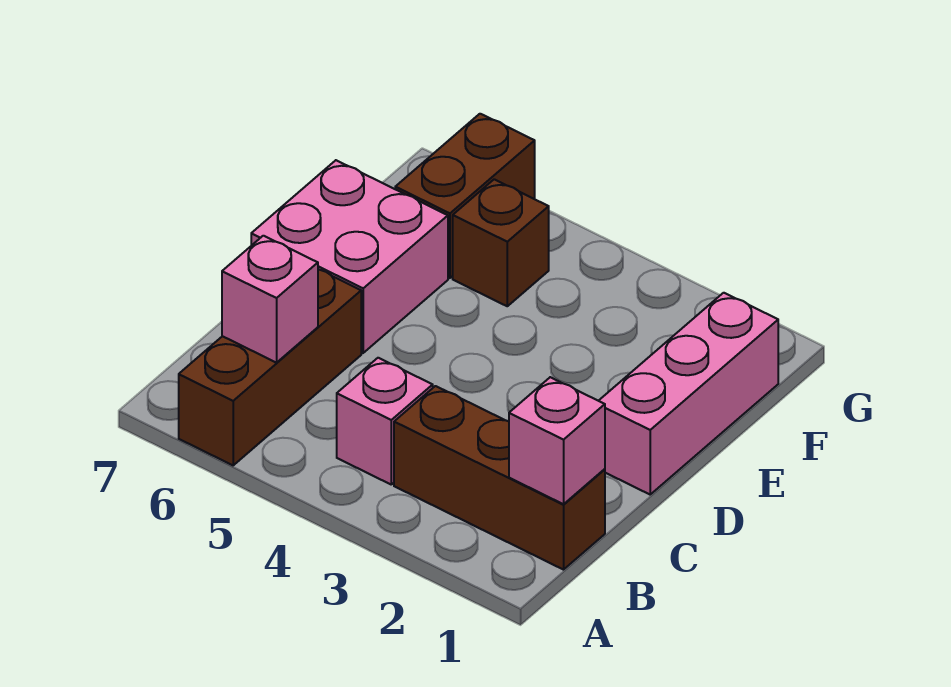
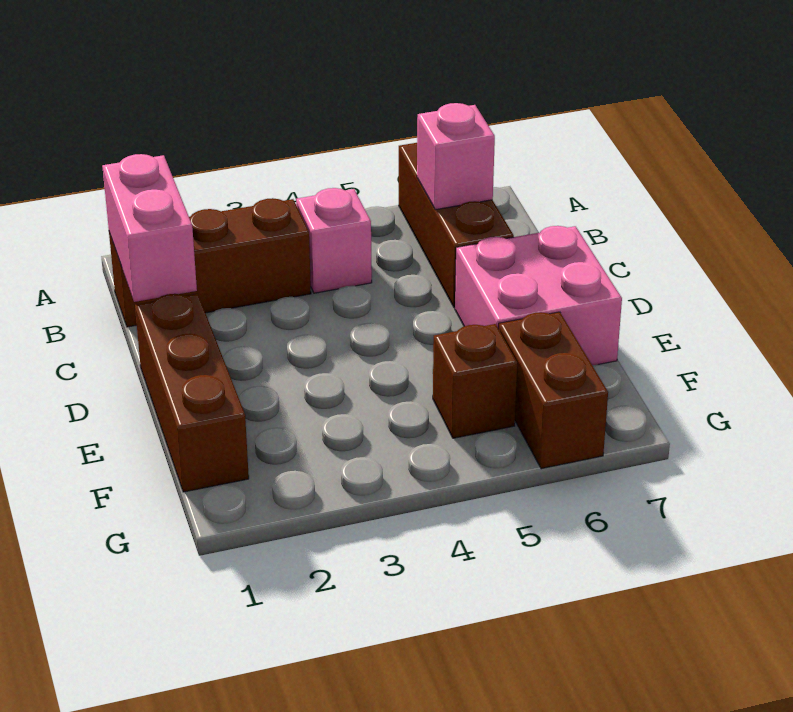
pink brick B1 level 2 -> pink brick B1:C1 level 2
pink brick D1:F1 level 1 -> brown brick D1:F1 level 1

